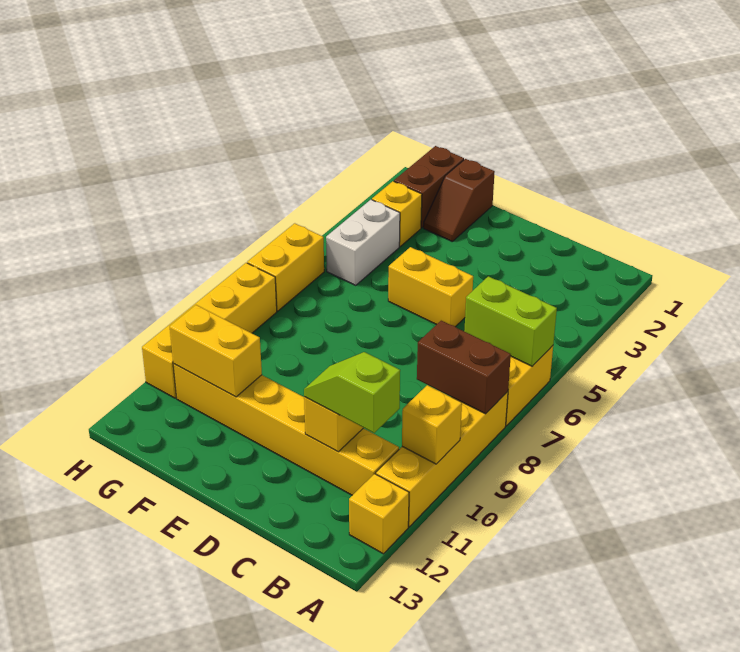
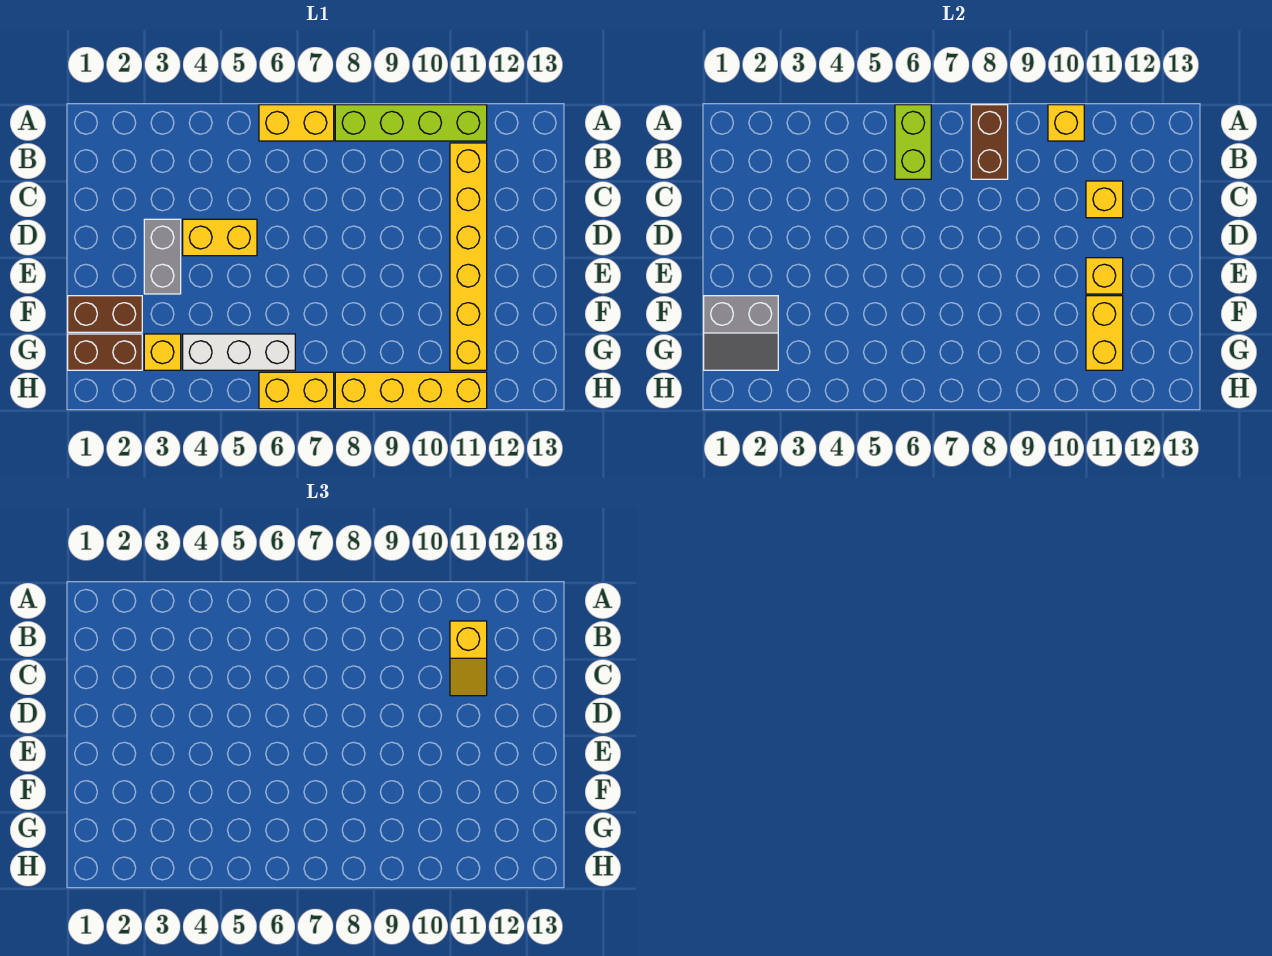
yellow brick A8:A11 level 1 -> lime brick A8:A11 level 1
yellow brick A12 level 1 -> yellow brick E11 level 2
lime slope B11:C11 level 3 top B -> yellow slope B11:C11 level 3 top B
none -> grey brick D3:E3 level 1
yellow brick D5:E5 level 1 -> yellow brick D4:D5 level 1
brown slope F1:F2 level 1 top 1 -> brown brick F1:F2 level 1
none -> grey slope F1:G2 level 2 top F
white brick G4:G5 level 1 -> white brick G4:G6 level 1

